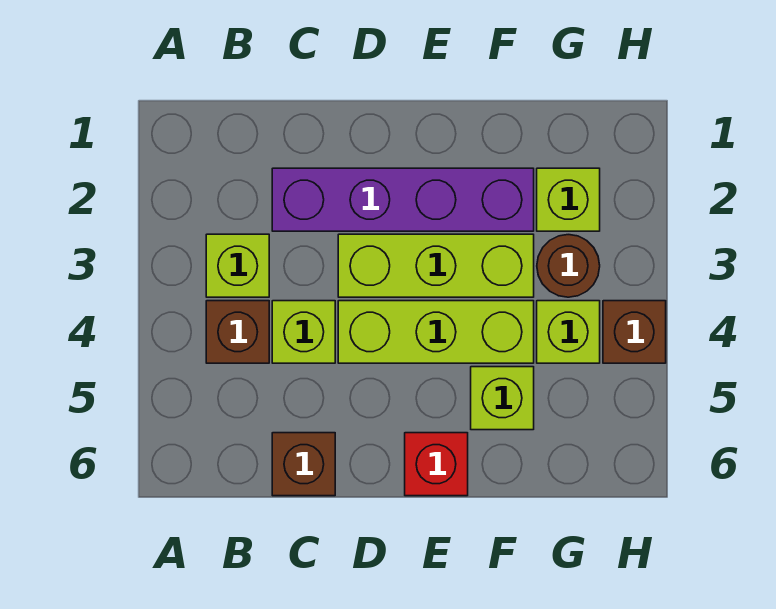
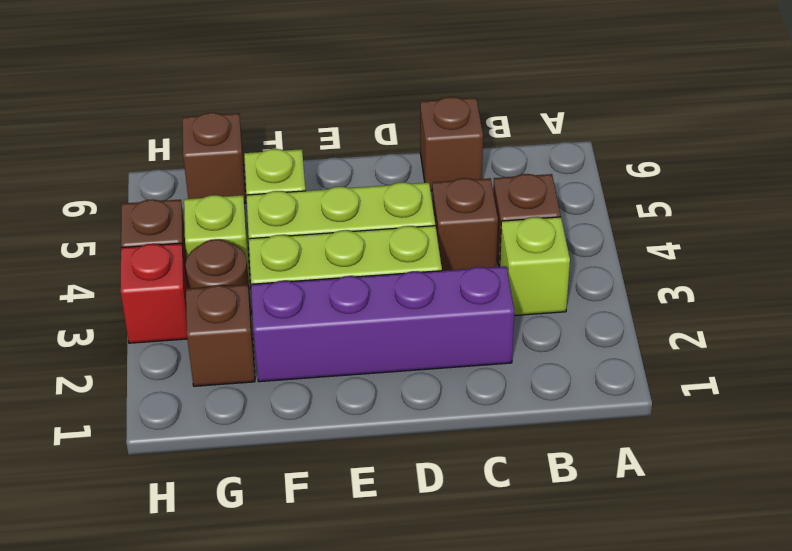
lime brick C4 level 1 -> brown brick C4 level 1
red brick E6 level 1 -> red brick H3 level 1
lime brick G2 level 1 -> brown brick G2 level 1
none -> brown brick G6 level 1

